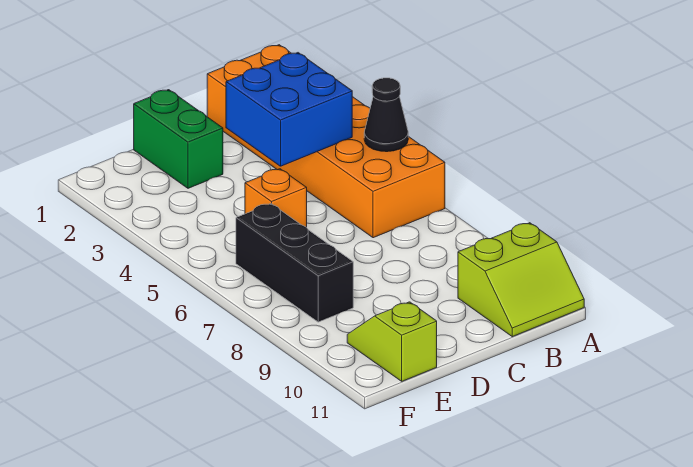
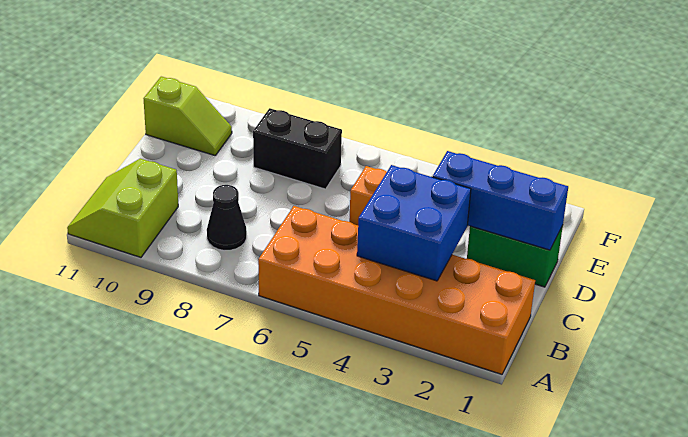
black cone A5 level 2 -> black cone B8 level 1
none -> blue brick D1:D3 level 2
black brick E6:E8 level 1 -> black brick E7:E8 level 1

